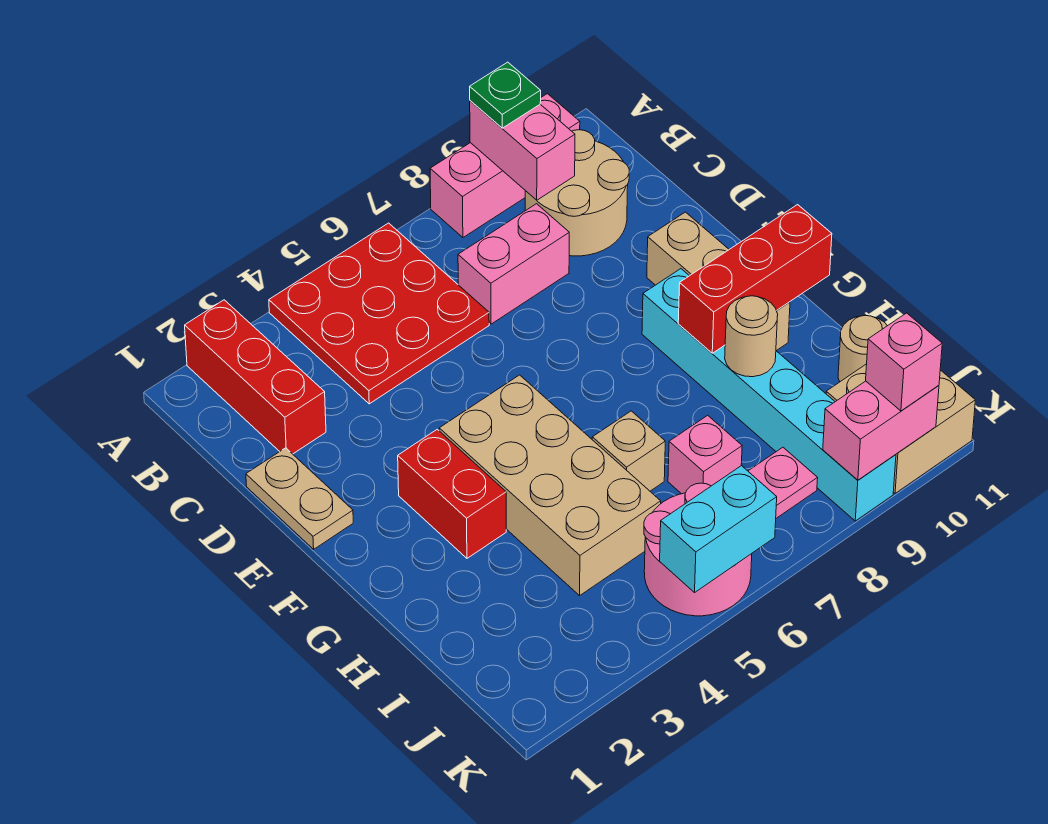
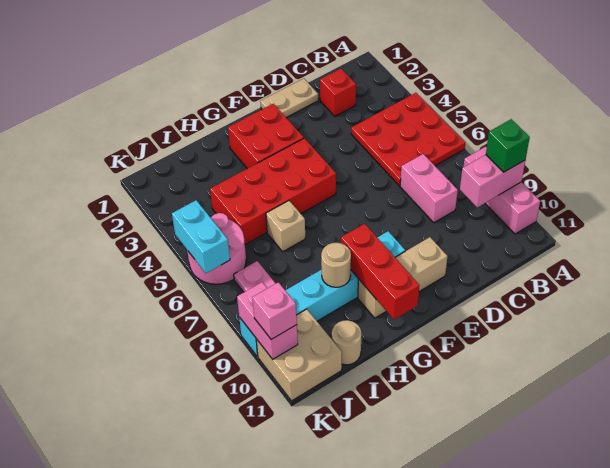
red brick A2:C2 level 1 -> red brick C2 level 1
green plate A9 level 3 -> green brick A9 level 3
tan round brick B9:C10 level 1 -> none
red brick F3:G3 level 1 -> red brick F2:G3 level 1
tan brick F4:I5 level 1 -> red brick F4:I5 level 1
pink brick I7 level 1 -> none

